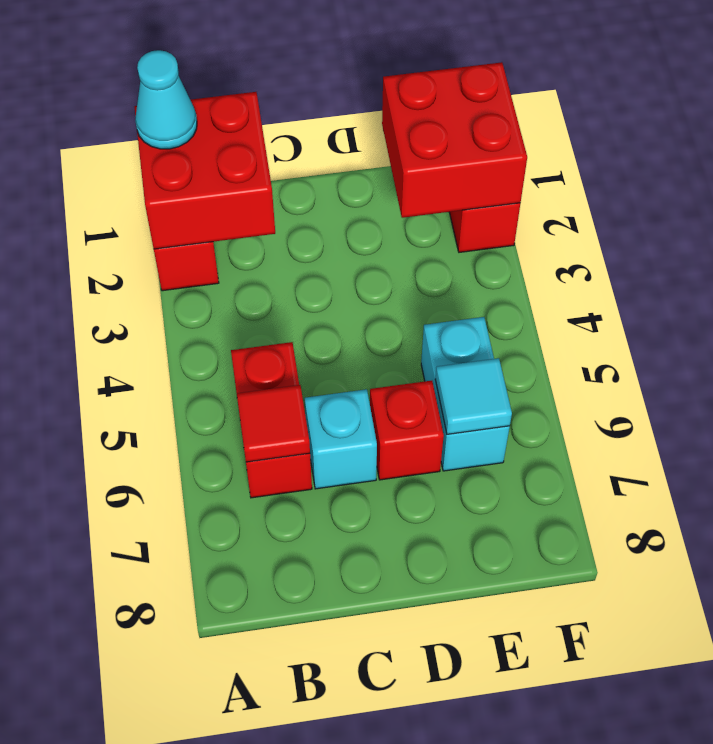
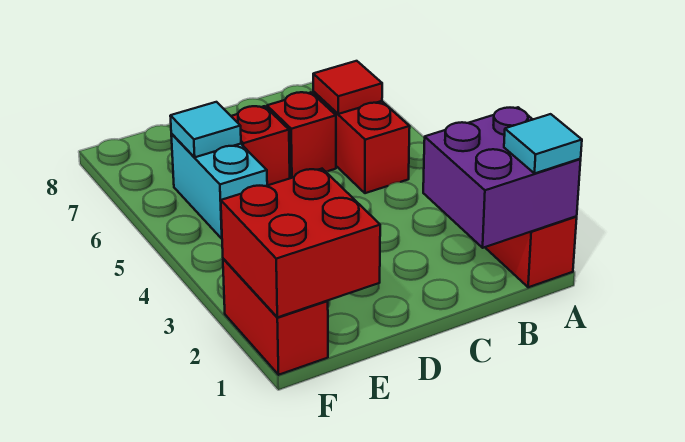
red brick A1:B2 level 2 -> purple brick A1:B2 level 2
cyan cone A1 level 3 -> cyan tile A1 level 3
cyan brick C6 level 1 -> red brick C6 level 1

